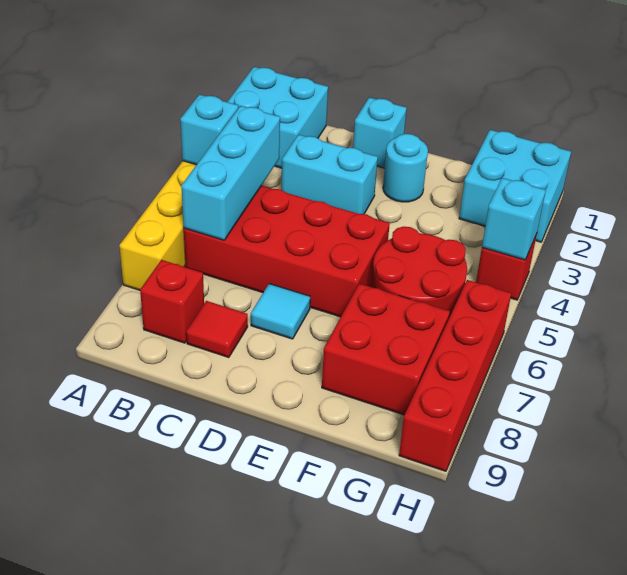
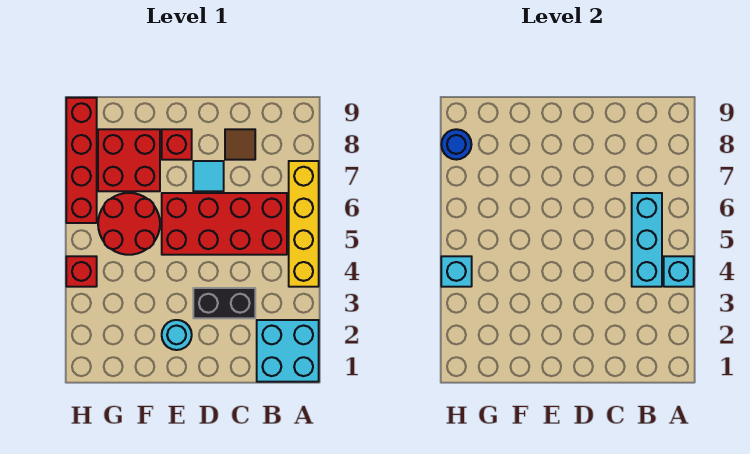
red brick B8 level 1 -> red brick E8 level 1
cyan brick C3:D3 level 1 -> black brick C3:D3 level 1
red tile C8 level 1 -> brown tile C8 level 1
cyan brick D1 level 1 -> none
cyan brick G1:H2 level 1 -> none
none -> blue round brick H8 level 2

